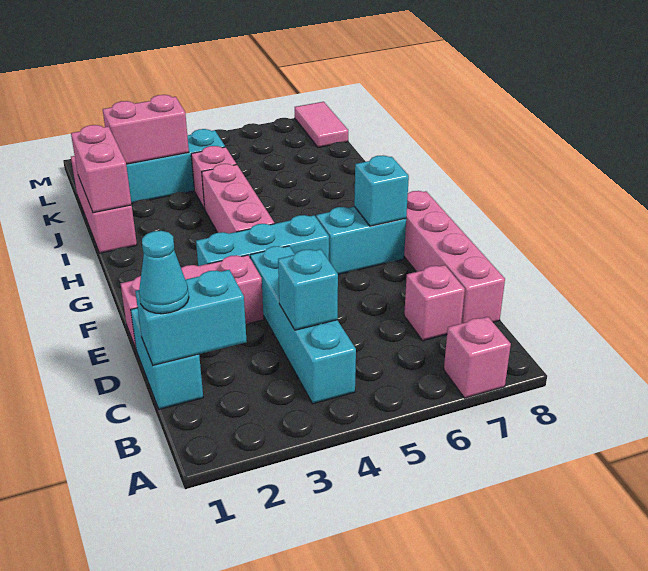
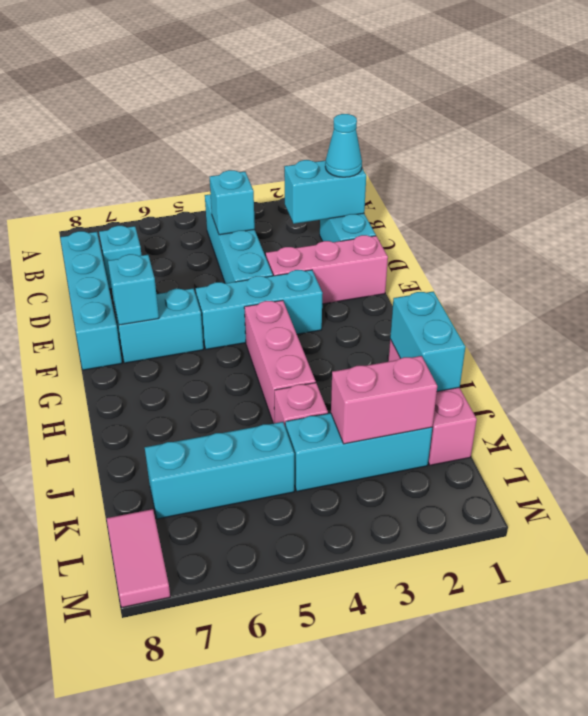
pink brick A7 level 1 -> none
pink brick C7 level 1 -> cyan brick C7 level 1
pink brick C8:F8 level 1 -> cyan brick C8:F8 level 1
pink brick I1:J1 level 2 -> cyan brick I1:J1 level 2
none -> cyan brick K5:K7 level 1

